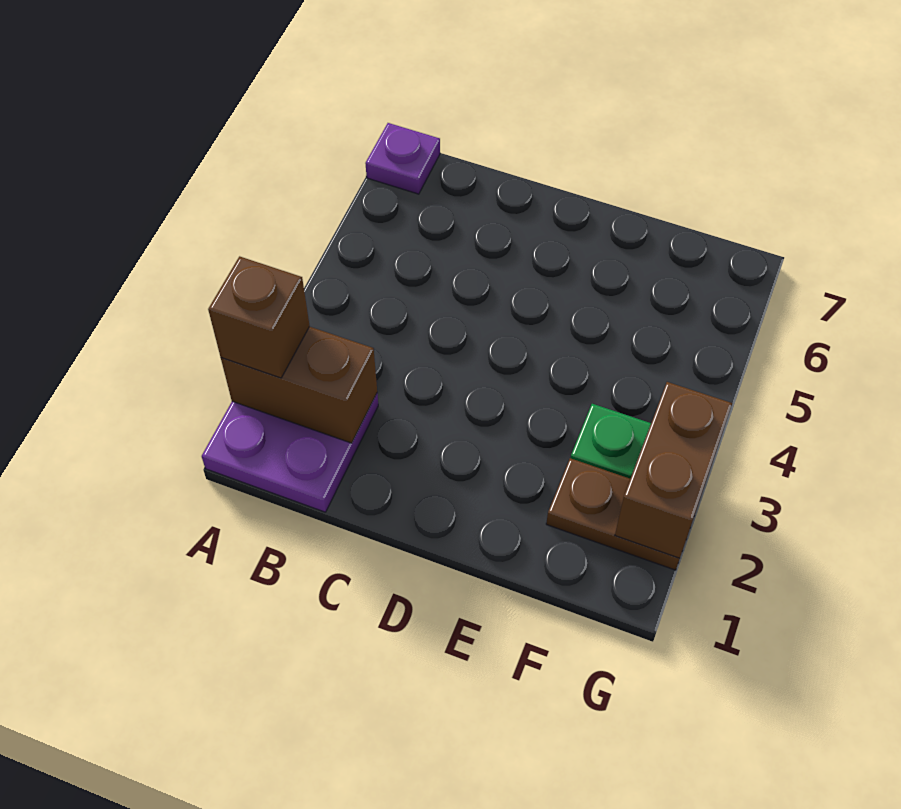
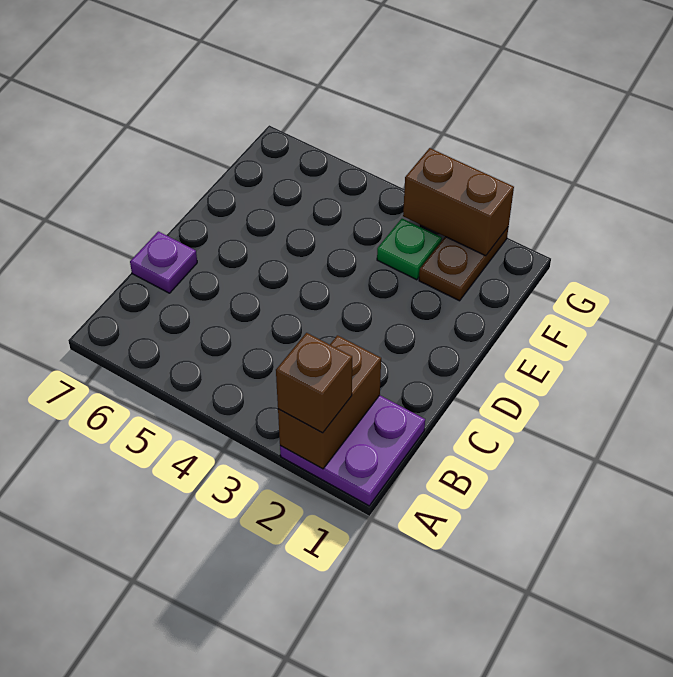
purple plate A7 level 1 -> purple plate C7 level 1

